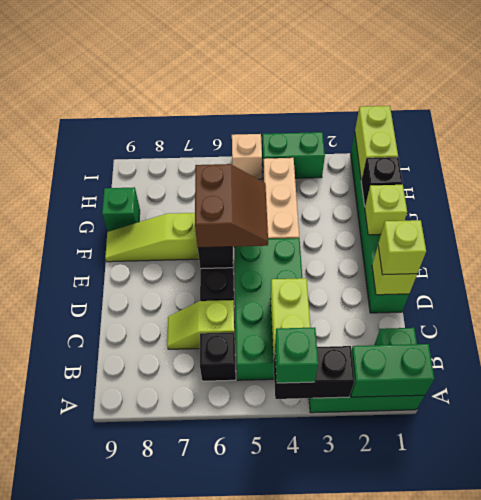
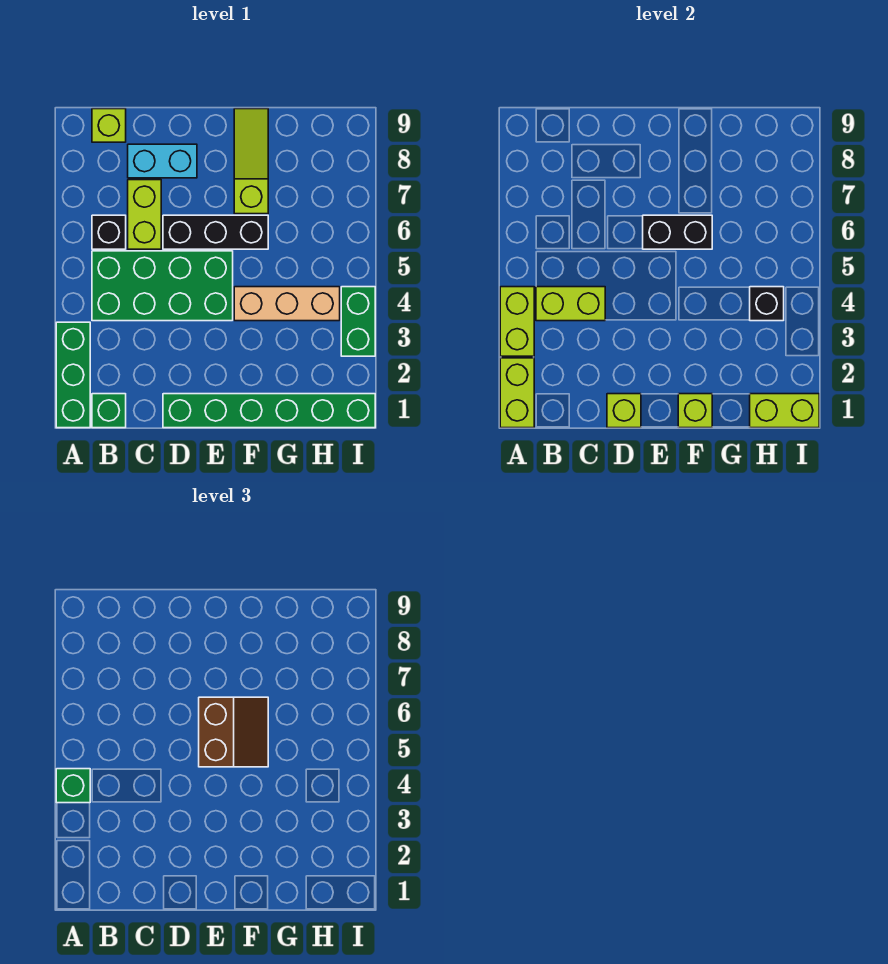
green brick A1:A2 level 2 -> lime brick A1:A2 level 2
black brick A3:A4 level 2 -> lime brick A3:A4 level 2
lime slope C6:C7 level 1 top 6 -> lime brick C6:C7 level 1
none -> cyan brick C8:D8 level 1
lime brick D1 level 3 -> lime brick B9 level 1
brown slope E5:F6 level 3 top 6 -> brown slope E5:F6 level 3 top E
black brick G1 level 2 -> black brick H4 level 2
green brick G9 level 1 -> none
tan brick I5 level 1 -> none

